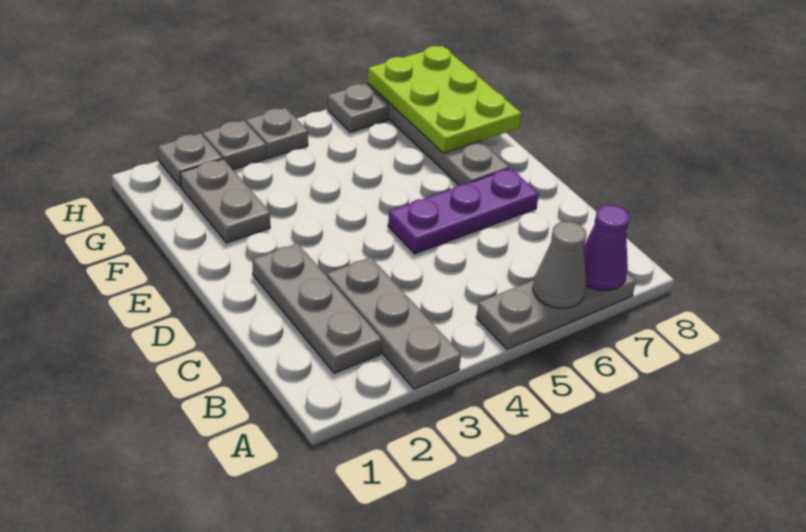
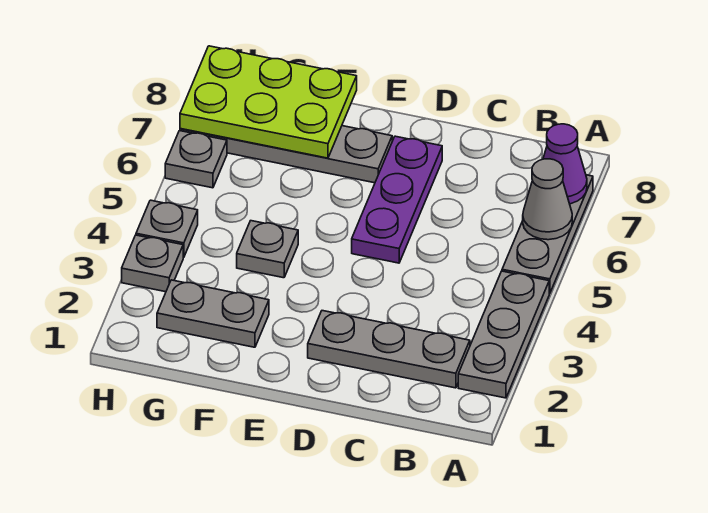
grey plate A3:C3 level 1 -> grey plate A2:A4 level 1
grey plate H2 level 1 -> grey plate F4 level 1

